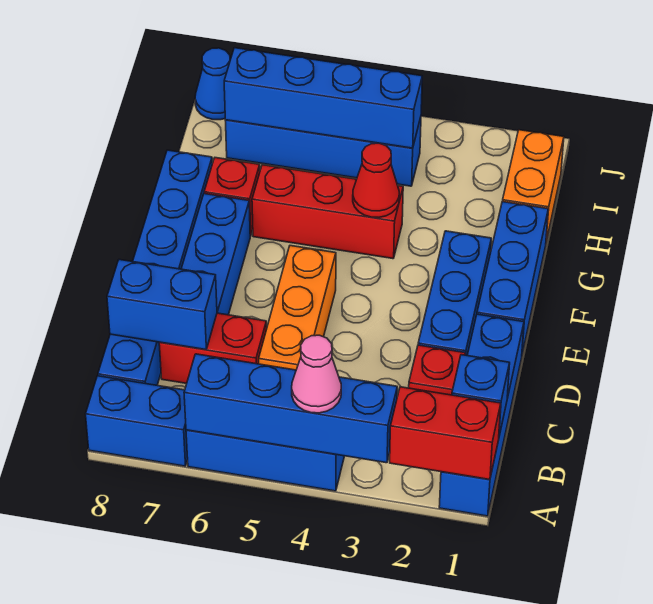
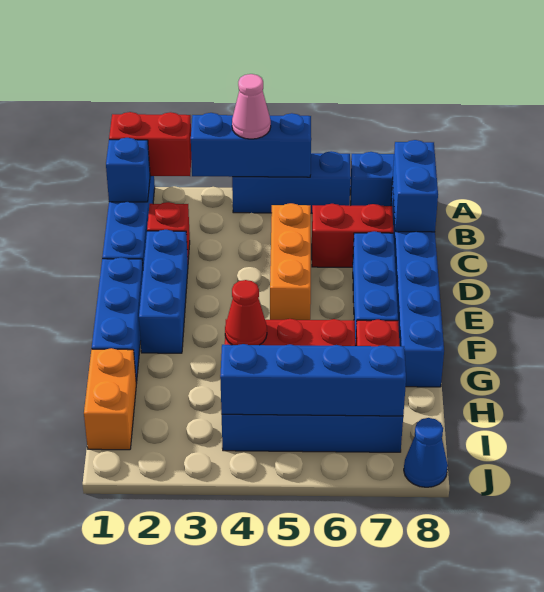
blue brick A3:A6 level 2 -> blue brick A3:A5 level 2
blue brick C7:C8 level 2 -> blue brick B8:C8 level 2

